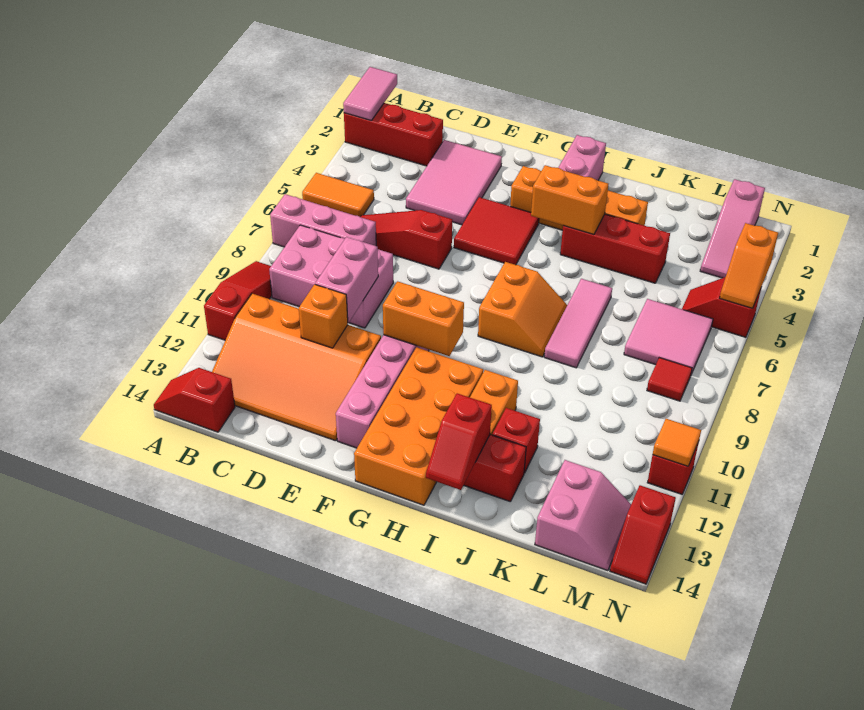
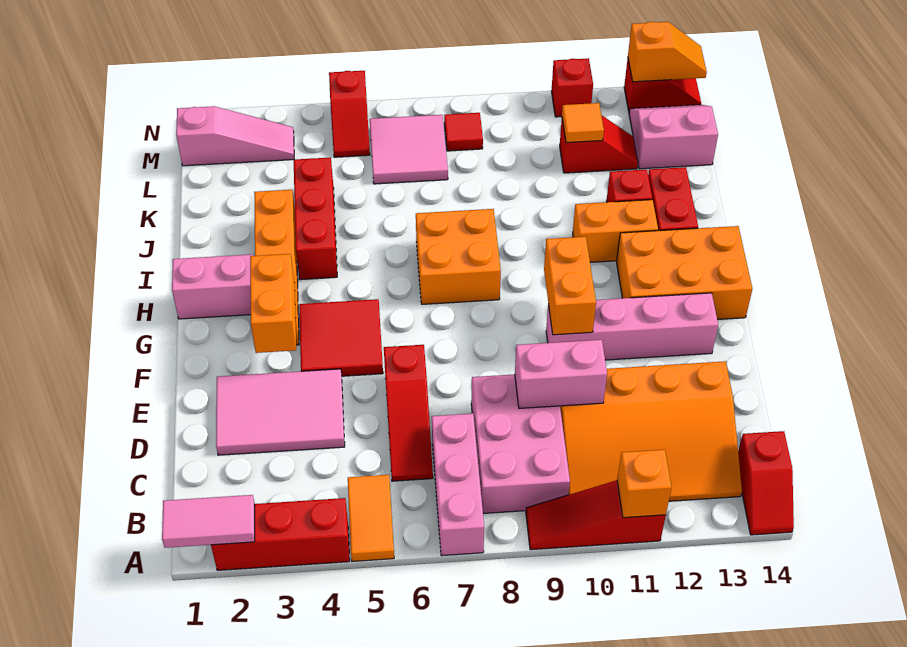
red brick A2:C2 level 1 -> red brick A2:A4 level 1
orange slope B11:E13 level 1 top 11 -> orange slope B10:D13 level 1 top D
orange brick D11 level 2 -> orange brick A11 level 2
orange brick G11:H14 level 1 -> orange brick G12:H14 level 1
orange brick H4:I4 level 2 -> orange brick F3:G3 level 2
orange slope H7:I8 level 1 top H -> orange brick H7:I8 level 1
red slope I13:I14 level 2 top 13 -> red slope L11:L12 level 1 top 11
pink tile J6:J8 level 1 -> none
orange slope N4:N5 level 2 top 4 -> orange slope N13:N14 level 2 top 13
orange tile N11 level 2 -> orange tile L11 level 2

